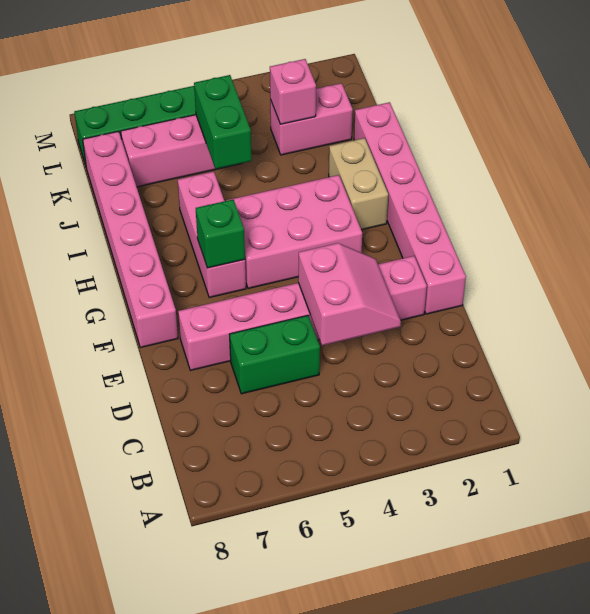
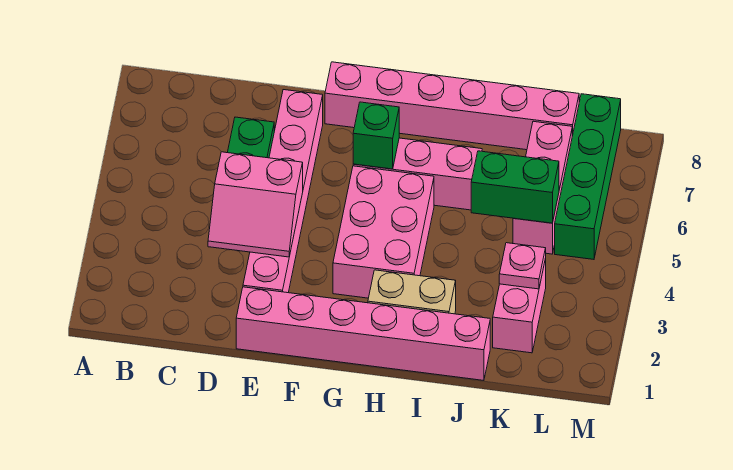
pink brick K3 level 2 -> pink plate K3 level 2

